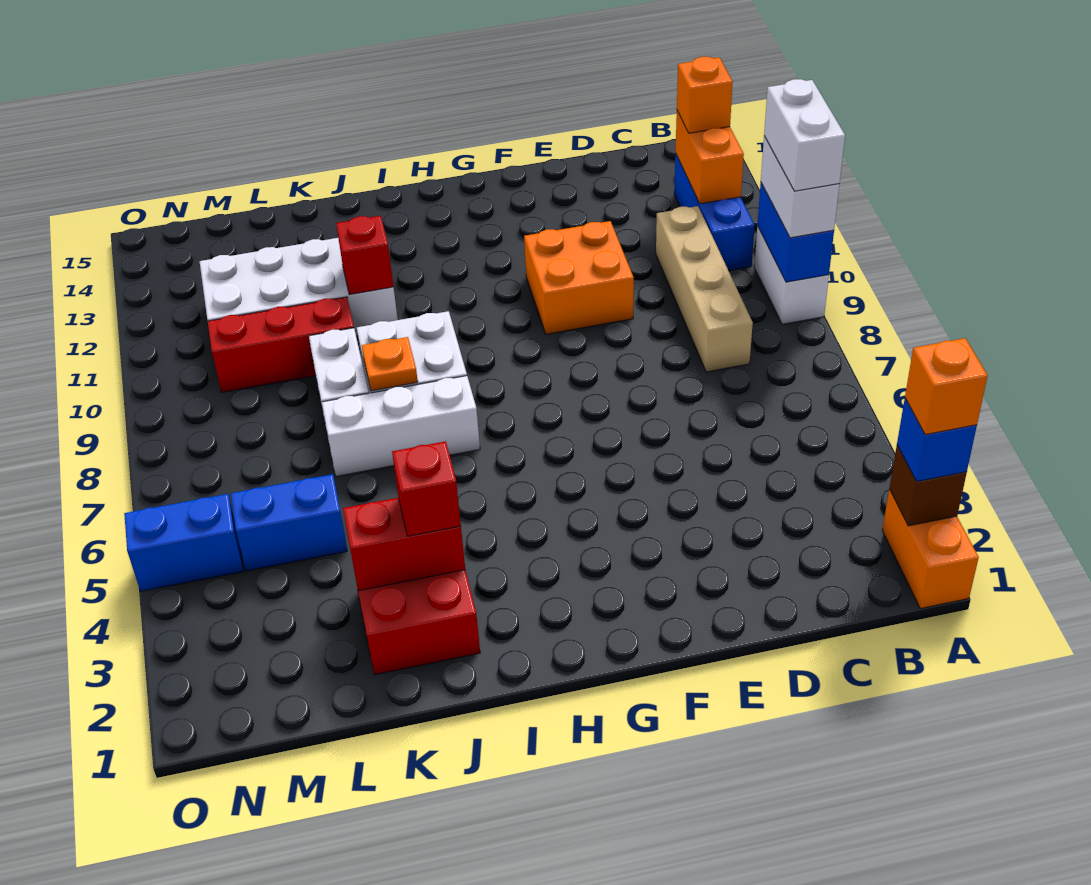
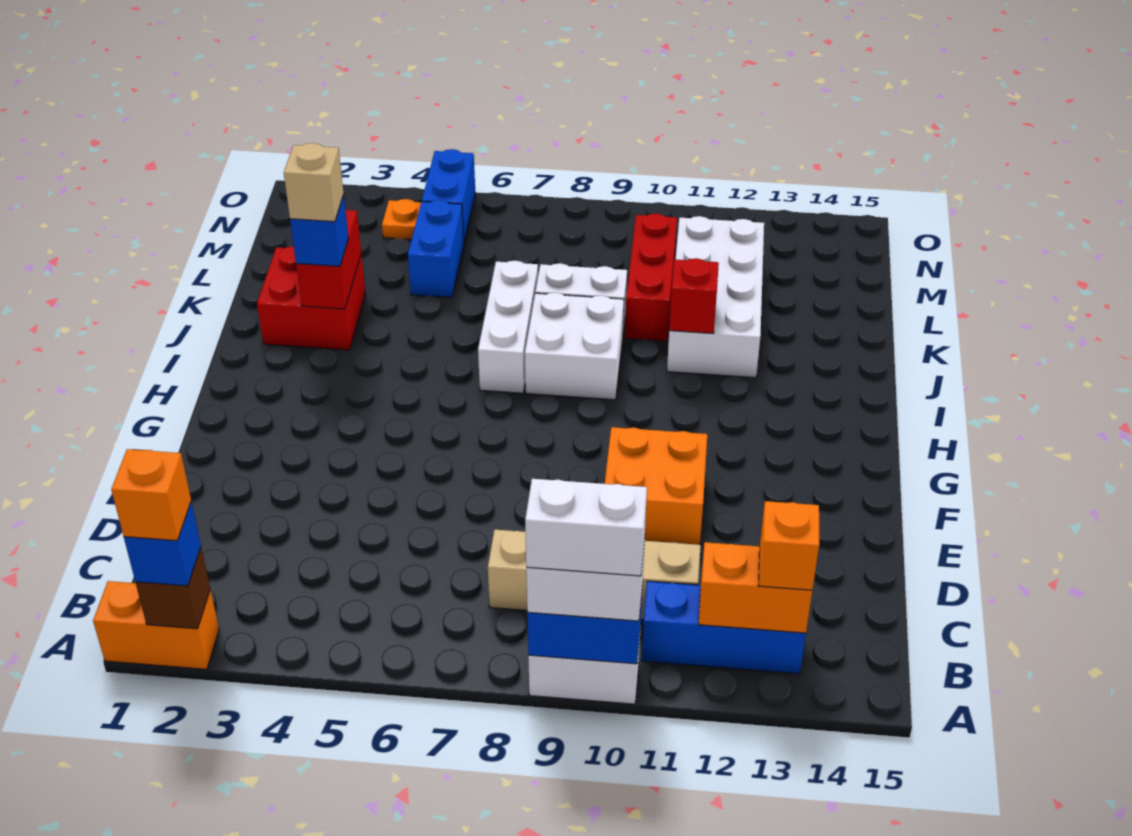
red brick J3 level 3 -> blue brick J3 level 3
none -> tan brick J3 level 4
orange plate J8 level 2 -> orange plate N4 level 1

